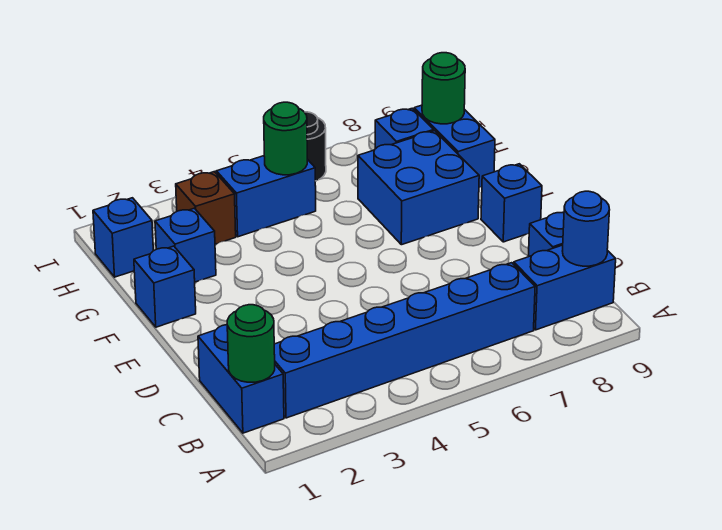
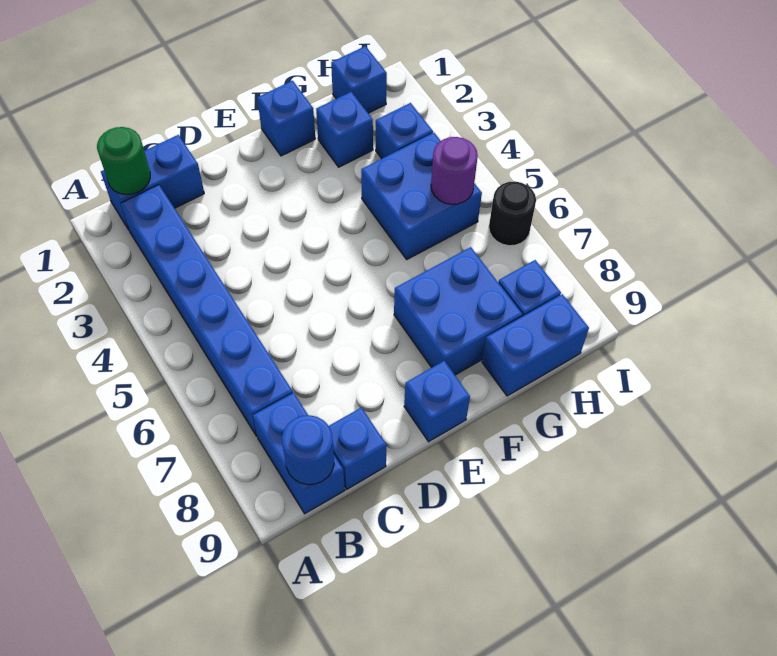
brown brick H3 level 1 -> blue brick H3 level 1
blue brick H4:H5 level 1 -> blue brick G4:H5 level 1
green round brick H5 level 2 -> purple round brick H5 level 2
green round brick H9 level 2 -> none

